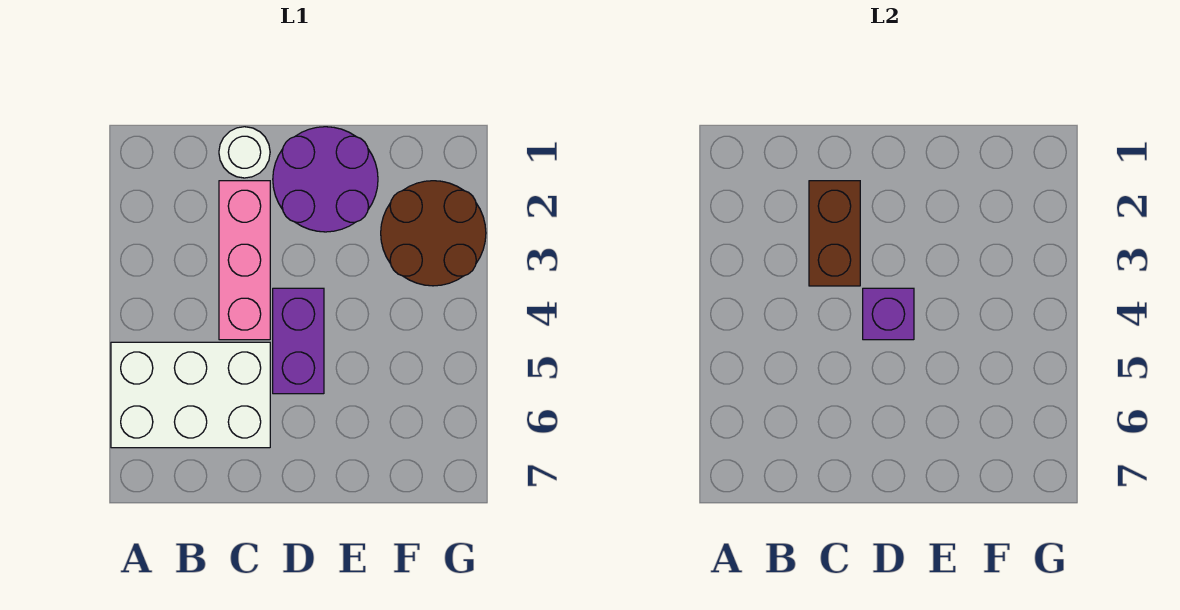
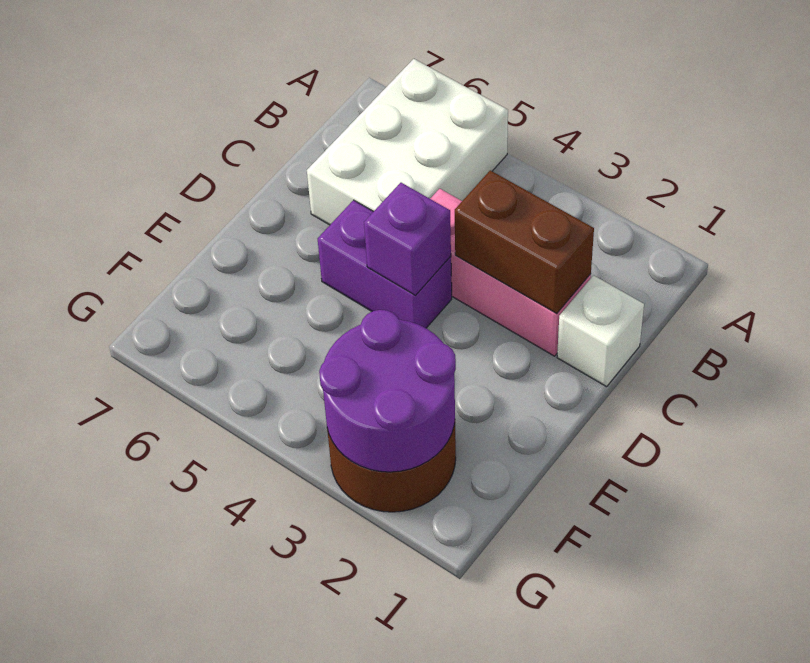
white round brick C1 level 1 -> white brick C1 level 1
purple round brick D1:E2 level 1 -> purple round brick F2:G3 level 2

